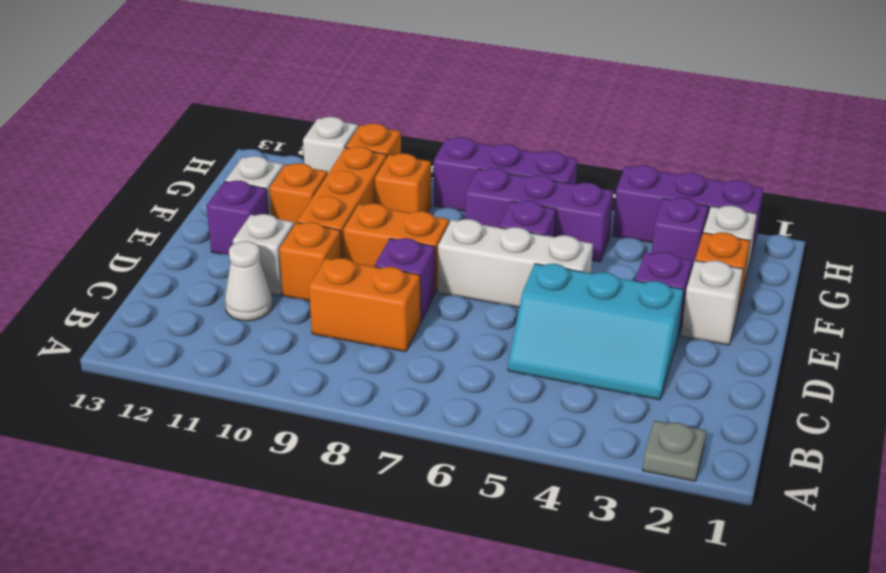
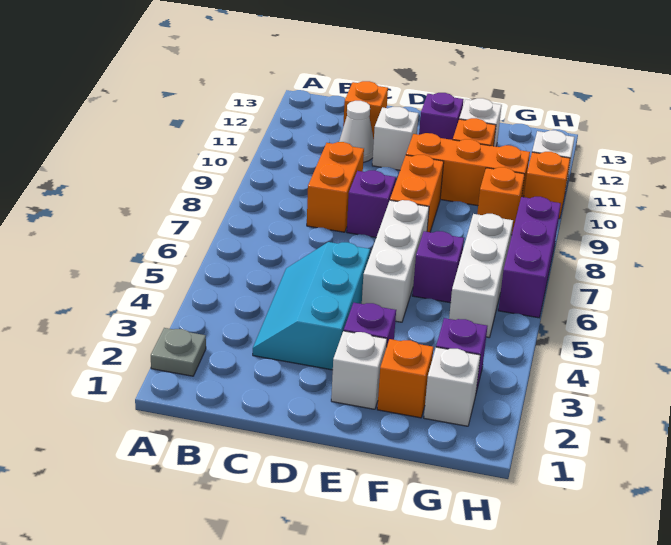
orange brick D10 level 1 -> orange brick C12 level 1
purple brick G5:G7 level 1 -> white brick G5:G7 level 1
purple brick H2:H4 level 1 -> none

